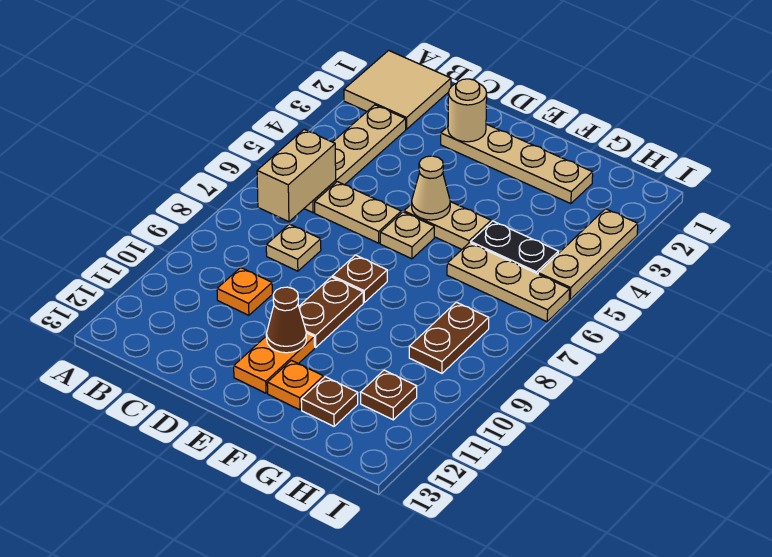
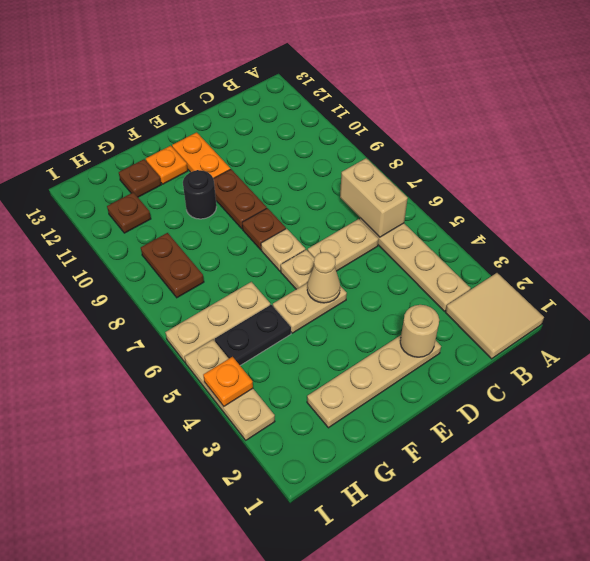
tan plate C8 level 1 -> tan plate E7 level 1
orange plate C10 level 1 -> orange plate I4 level 2
brown cone E11 level 2 -> none
none -> black round brick F10 level 1

